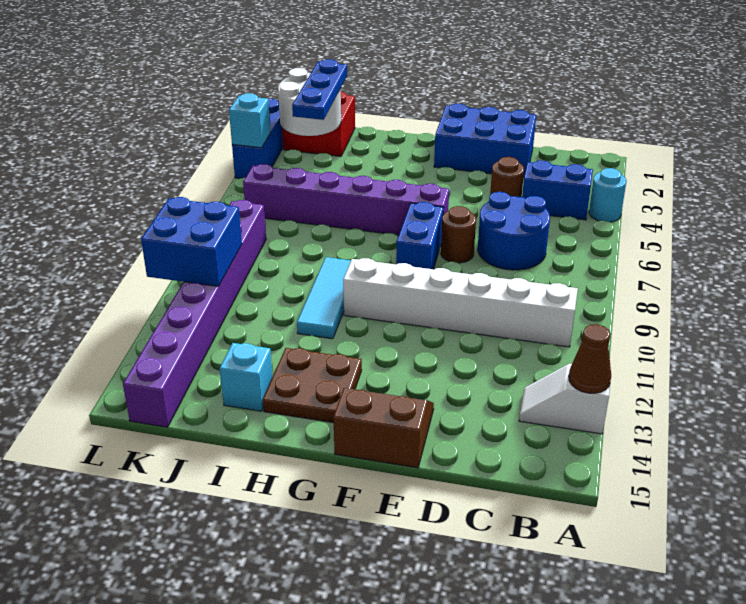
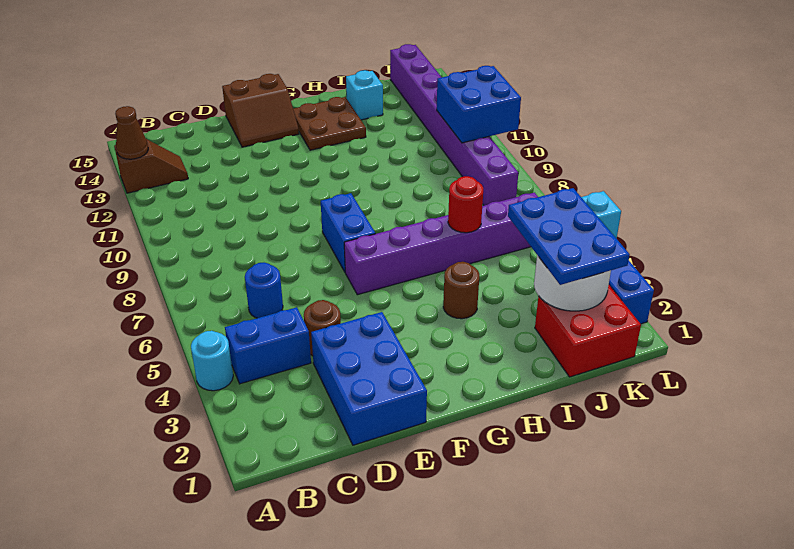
white slope A13:B13 level 1 top A -> brown slope A13:B13 level 1 top A
white brick B10:G10 level 1 -> none
blue round brick C6:D7 level 1 -> blue round brick C6 level 1
blue brick D1:F2 level 1 -> blue brick D1:E3 level 1
brown round brick E7 level 1 -> brown round brick H4 level 1
cyan tile H9:H11 level 1 -> none
none -> red round brick I6 level 2
blue plate J2:J4 level 3 -> blue plate J2:K4 level 3

